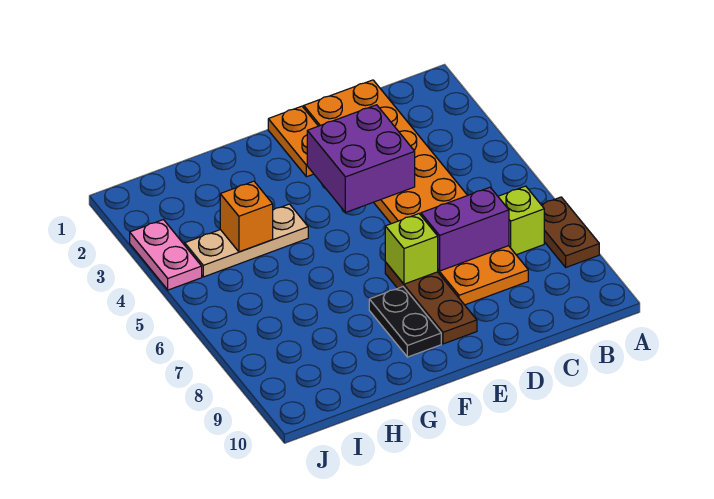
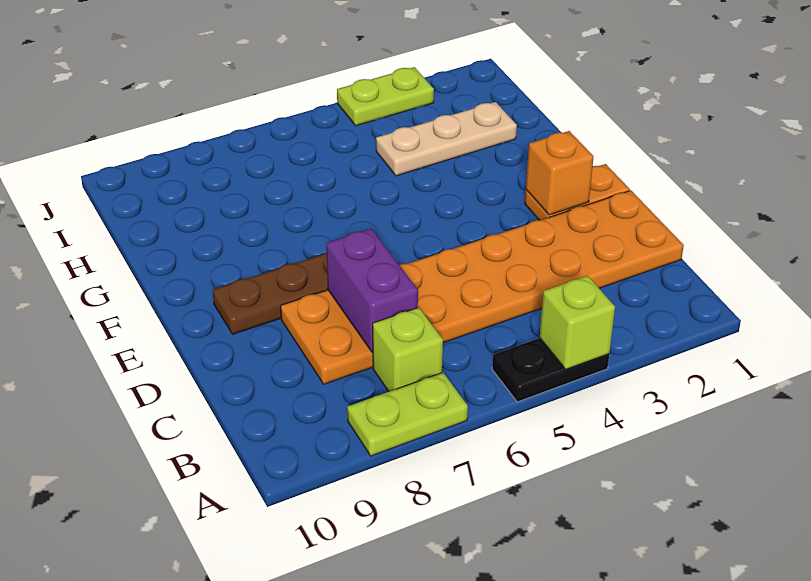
brown plate A7:A8 level 1 -> lime plate A7:A8 level 1
purple brick D3:E4 level 2 -> none
lime brick E7 level 2 -> lime brick A4 level 2
black plate F8:F9 level 1 -> black plate A4:A5 level 1
tan plate G4:I4 level 1 -> tan plate H2:H4 level 1
orange brick H4 level 2 -> orange brick E2 level 2
pink plate J3:J4 level 1 -> lime plate J3:J4 level 1

